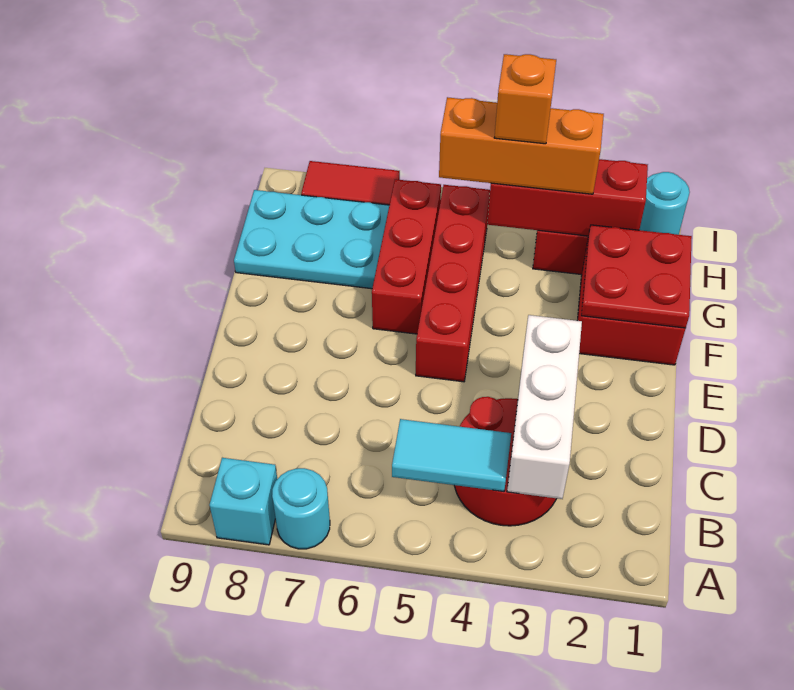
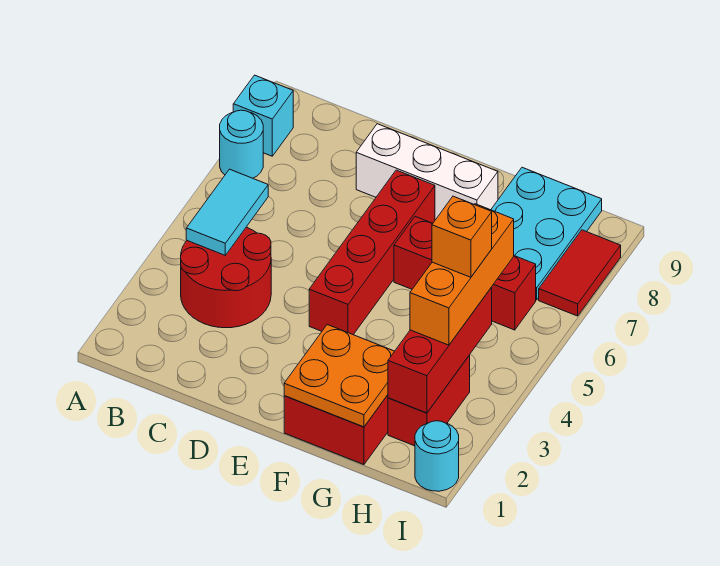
white brick B3:D3 level 2 -> white brick D8:F8 level 1
red brick E5:H5 level 1 -> red brick E4:E7 level 1
red plate F1:G2 level 2 -> orange plate F1:G2 level 2

